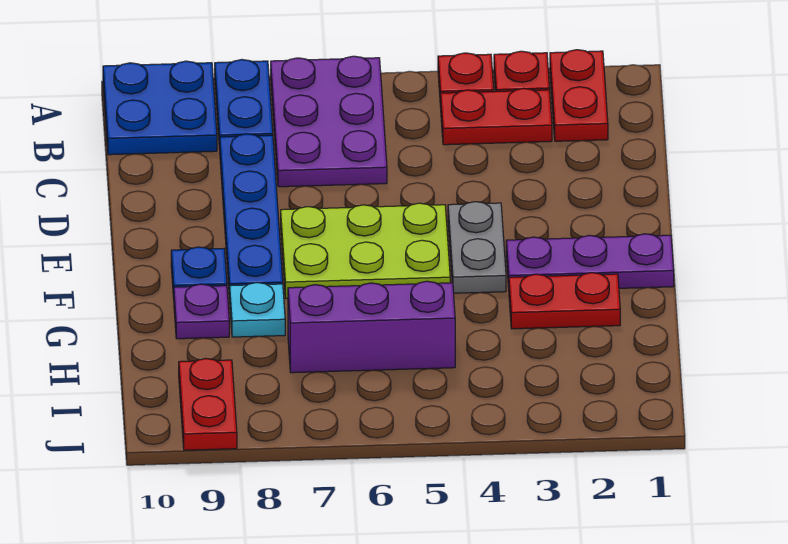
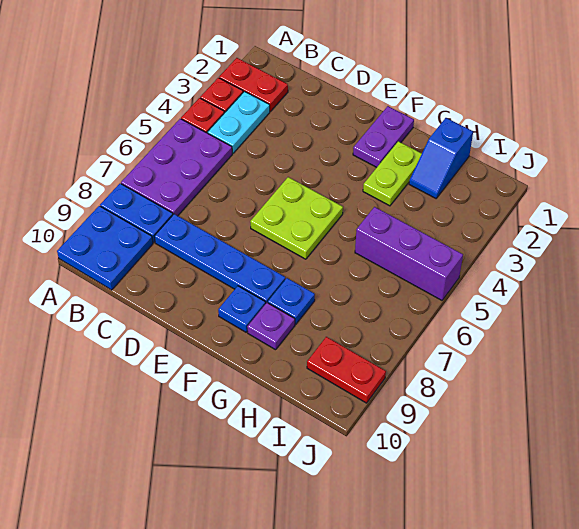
purple plate A6:C7 level 1 -> purple plate A5:B7 level 1
red plate B3:B4 level 1 -> cyan plate B3:B4 level 1
grey plate E4:F4 level 1 -> none
lime plate E5:F7 level 1 -> lime plate E5:F6 level 1
purple plate F1:F3 level 1 -> purple plate F1:F2 level 1
red plate G2:G3 level 1 -> lime plate G2:G3 level 1
cyan plate G8 level 1 -> blue plate G8 level 1
none -> blue slope H1:H2 level 1 top 1
purple brick H5:H7 level 1 -> purple brick H5:J5 level 1

